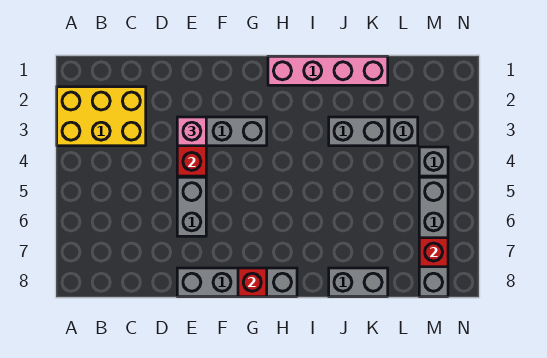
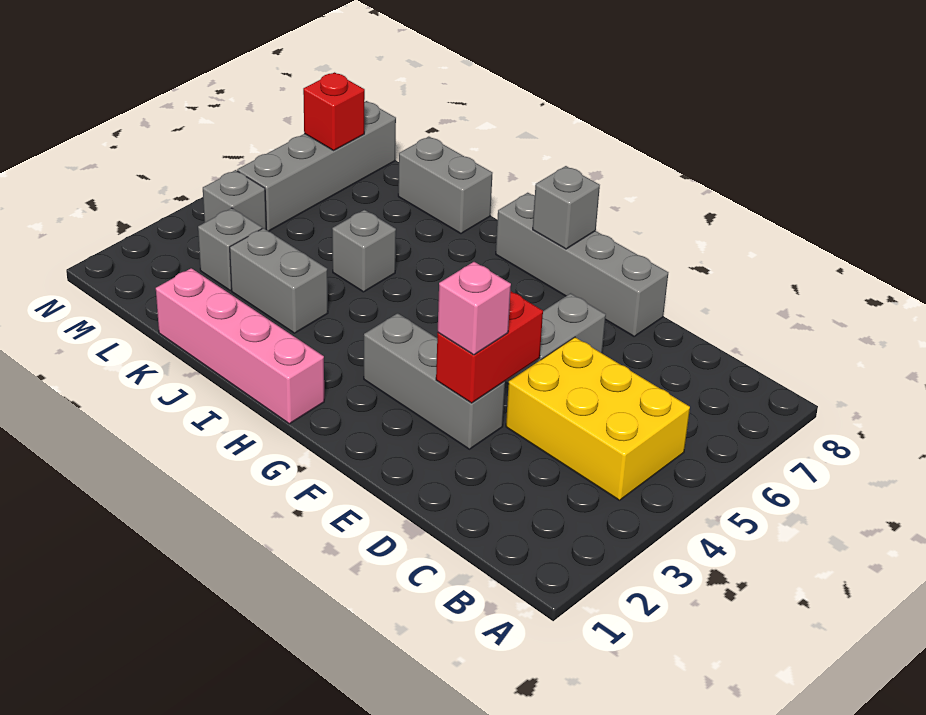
yellow brick A2:C3 level 1 -> yellow brick B4:D5 level 1
red brick G8 level 2 -> grey brick G8 level 2
none -> grey brick J5 level 1

